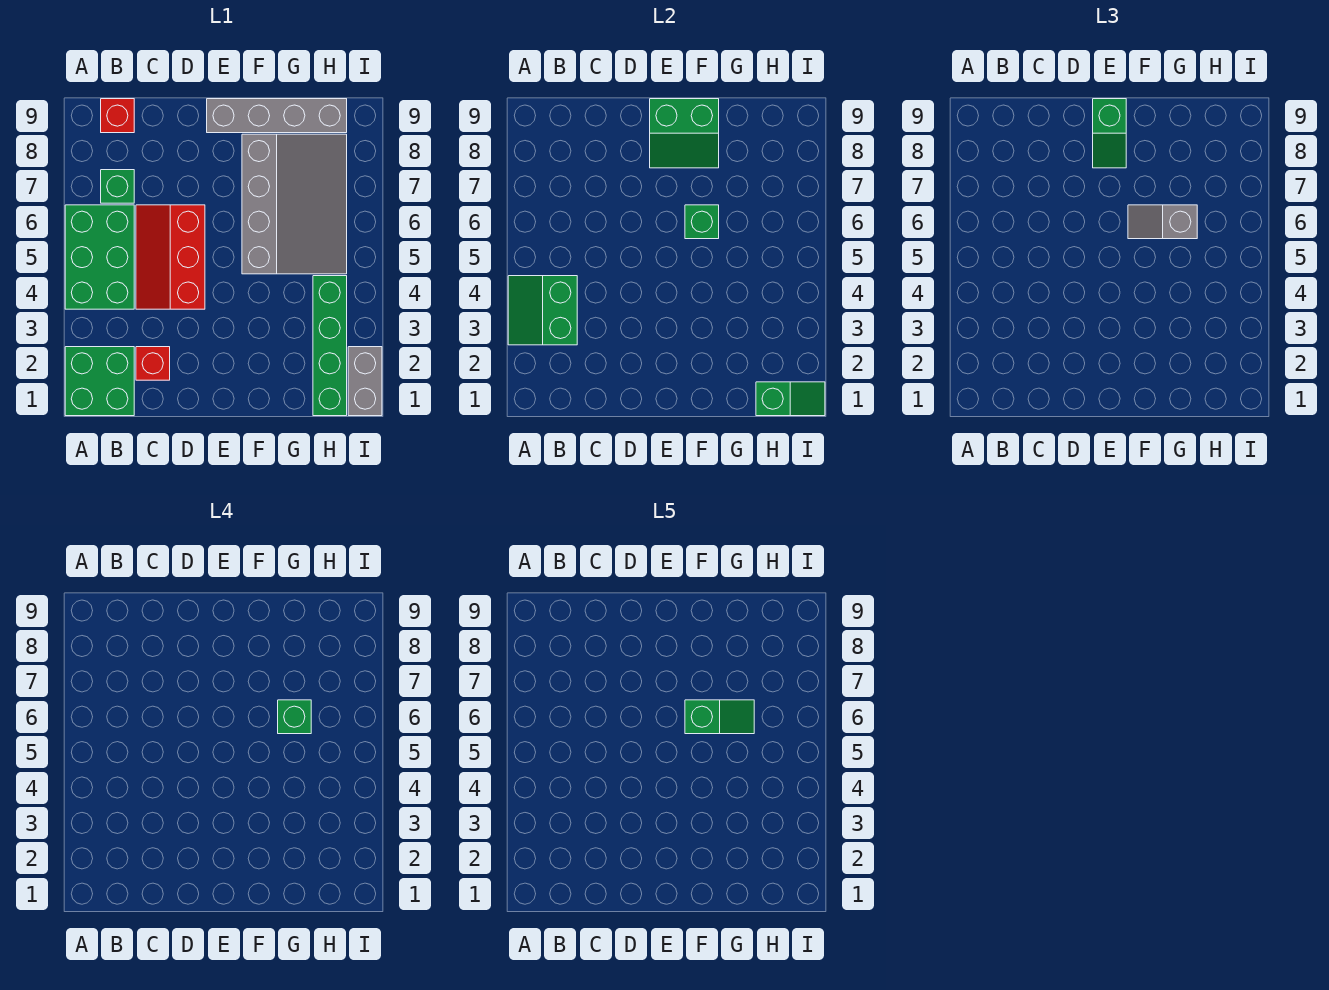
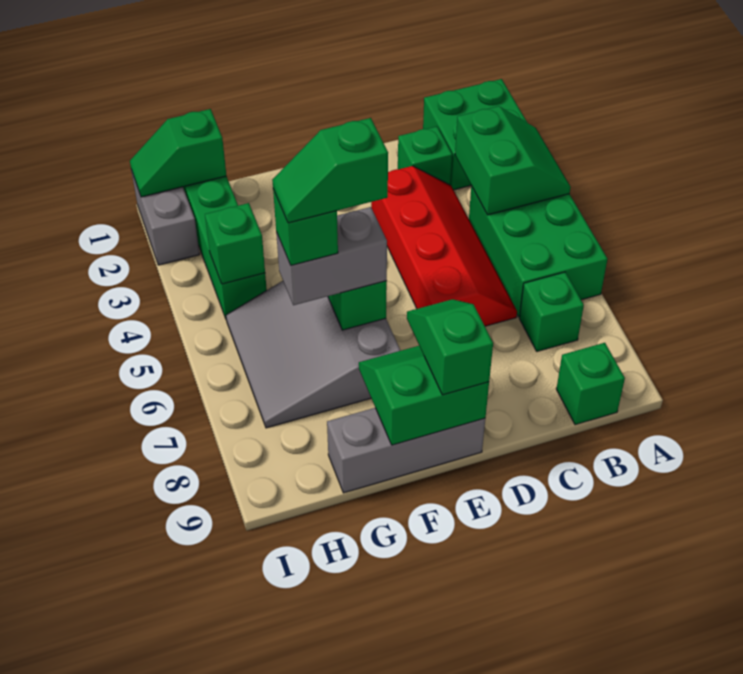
red brick B9 level 1 -> green brick B9 level 1
red brick C2 level 1 -> green brick C2 level 1
red slope C4:D6 level 1 top D -> red slope C3:D6 level 1 top D
grey brick E9:H9 level 1 -> grey brick E9:G9 level 1
grey slope F5:H8 level 1 top F -> grey slope F5:H7 level 1 top F
grey slope F6:G6 level 3 top G -> grey brick F6:G6 level 3
none -> green brick H4 level 2

